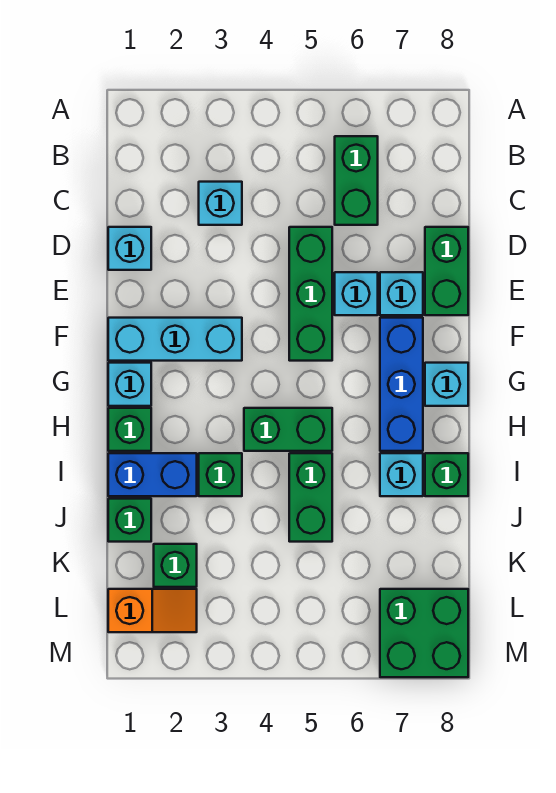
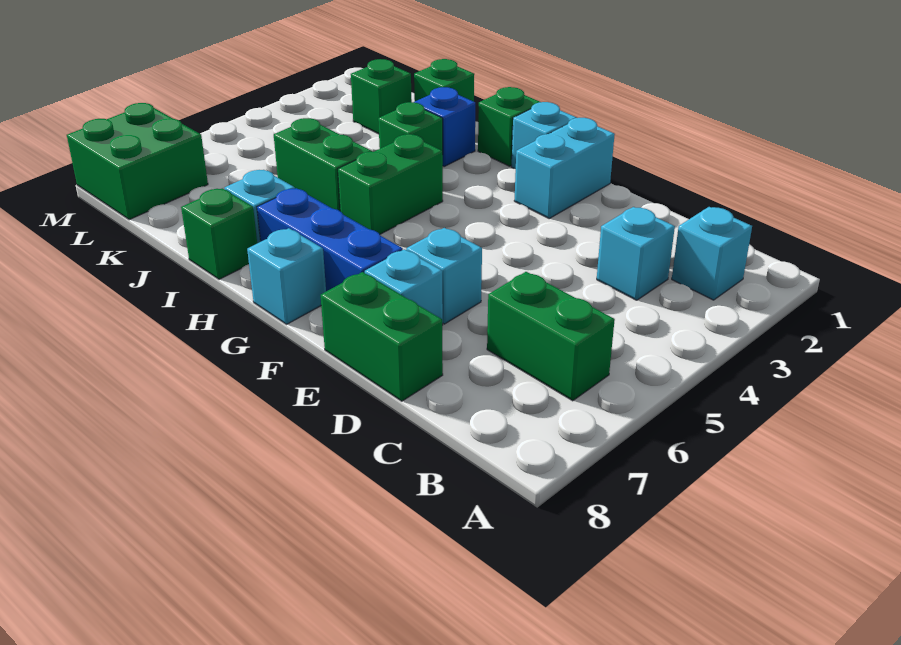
cyan brick D1 level 1 -> cyan brick B2 level 1
green brick D5:F5 level 1 -> none
cyan brick F1:F3 level 1 -> cyan brick F1:F2 level 1
blue brick I1:I2 level 1 -> blue brick I2 level 1
orange slope L1:L2 level 1 top 1 -> none

